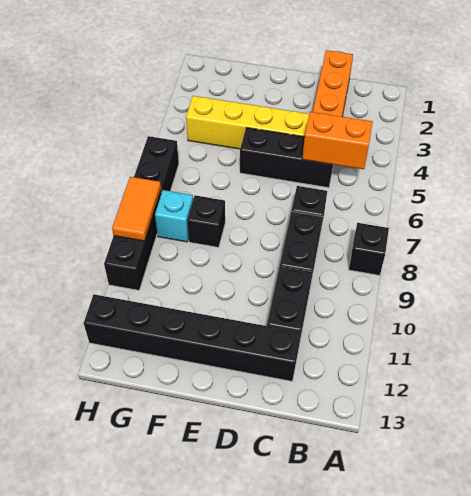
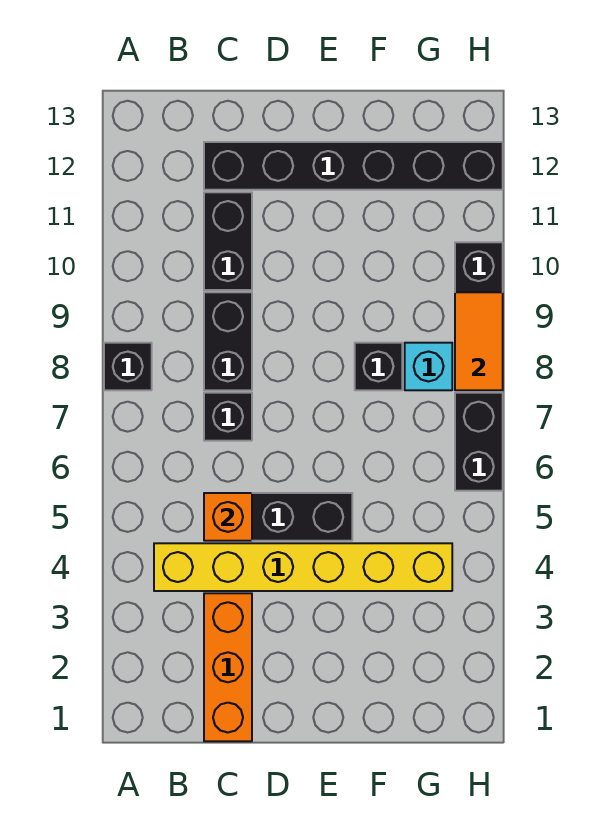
orange brick B5:C5 level 2 -> orange brick C5 level 2

